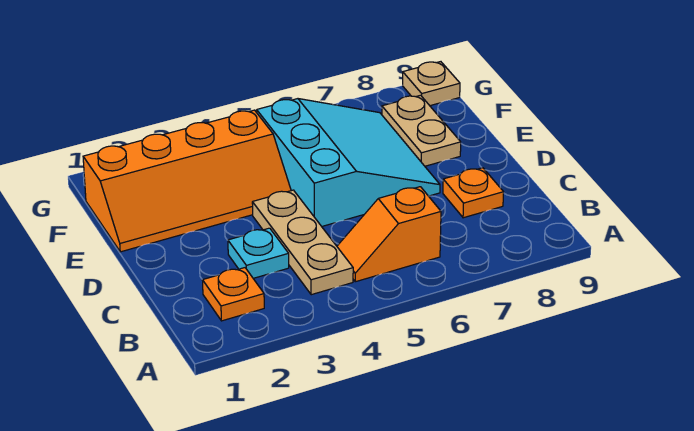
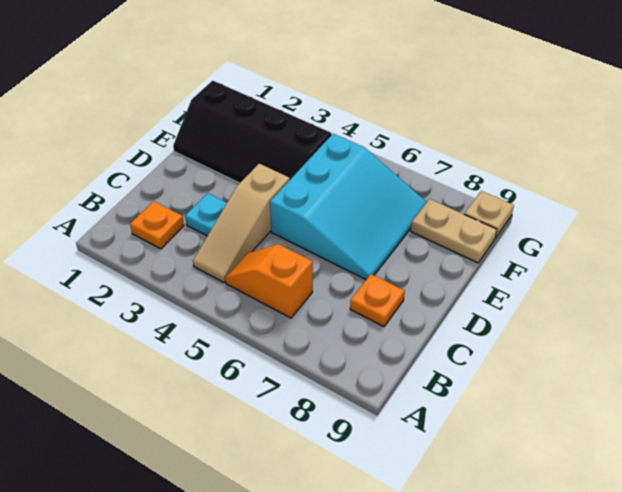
tan plate B4:D4 level 1 -> tan slope B4:D4 level 1 top D
orange slope E1:F4 level 1 top F -> black slope E1:F4 level 1 top F
tan plate E8:F8 level 1 -> tan plate F8:F9 level 1

